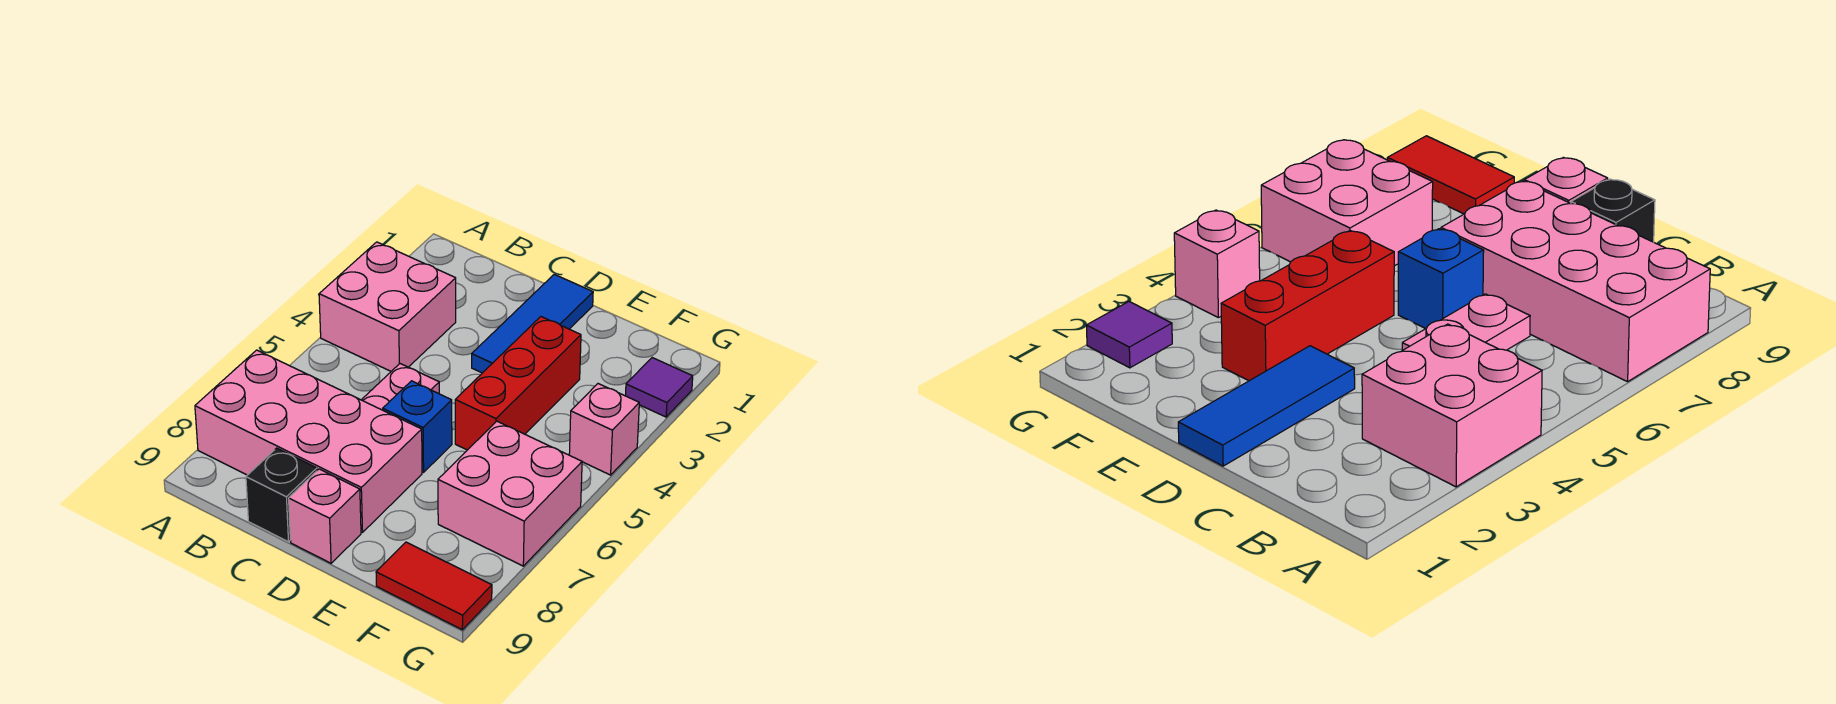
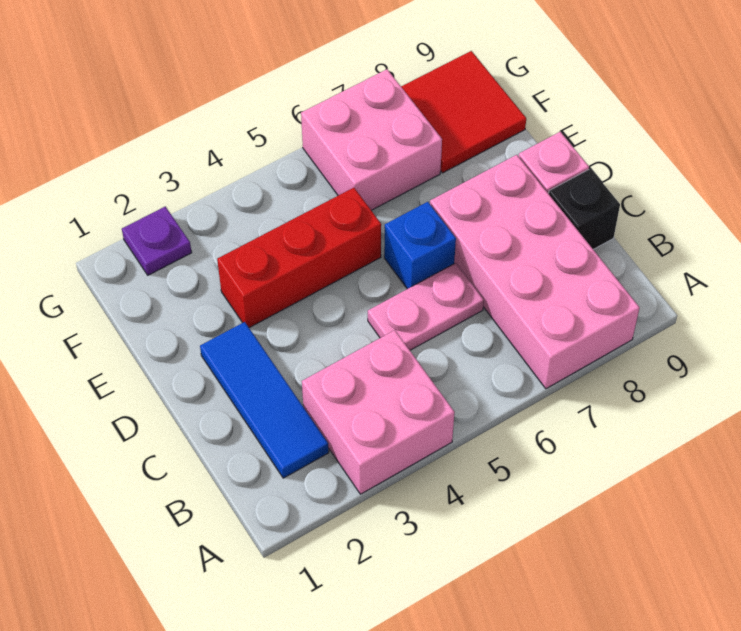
blue tile D1:D3 level 1 -> blue tile B2:D2 level 1
red tile F9:G9 level 1 -> red tile F8:G9 level 1
purple tile G2 level 1 -> purple plate G2 level 1
pink brick G4 level 1 -> none

